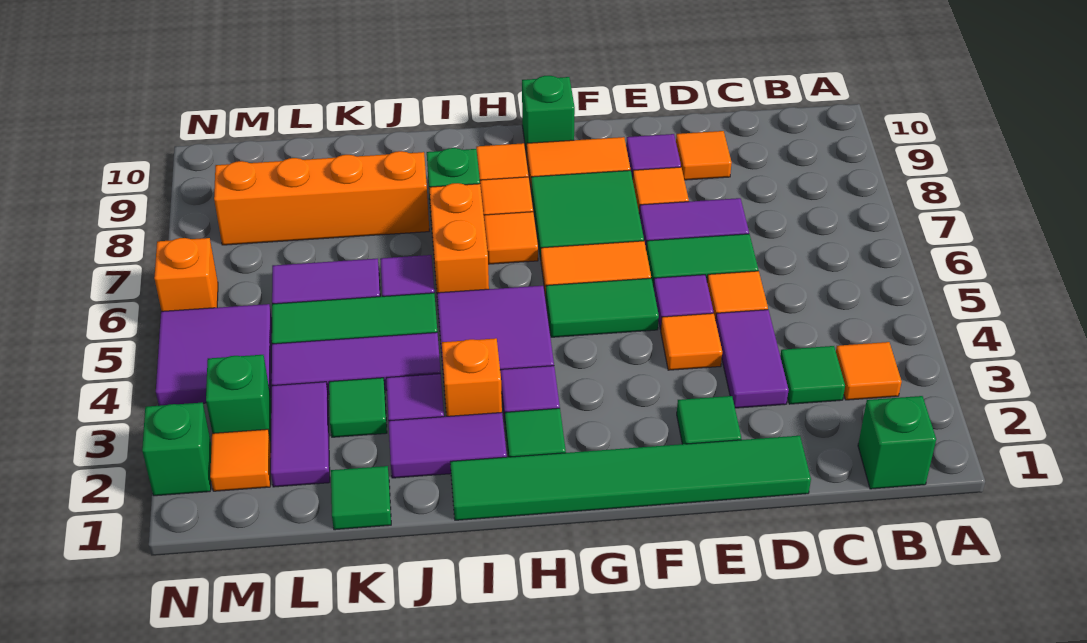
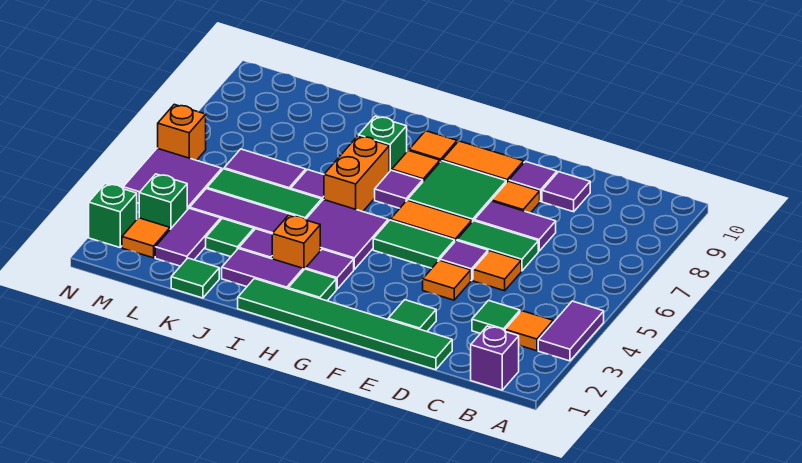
green brick B1 level 1 -> purple brick B1 level 1
purple tile D3:D4 level 1 -> purple tile A3:A4 level 1
orange tile D9 level 1 -> purple tile D9 level 1
green brick G10 level 1 -> none
orange tile H7 level 1 -> purple tile H7 level 1
orange brick J8:M8 level 1 -> none

